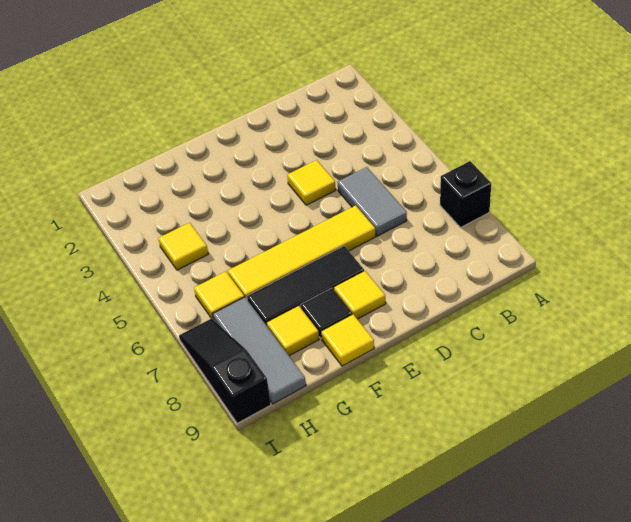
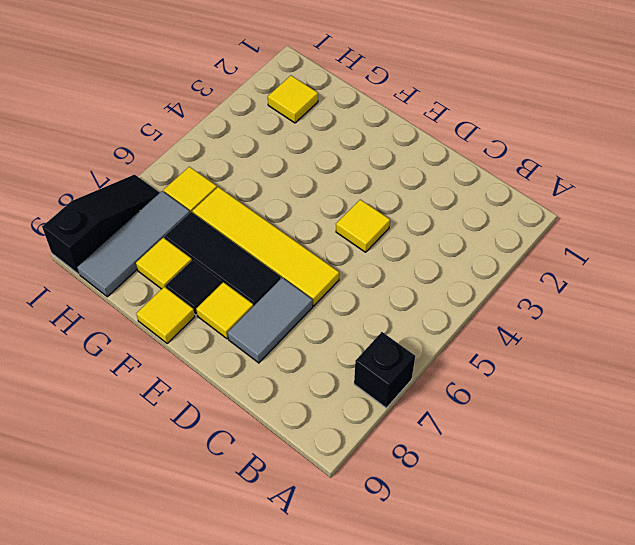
grey tile C5:C6 level 1 -> grey tile D7:D8 level 1
yellow tile H4 level 1 -> yellow tile H2 level 1

